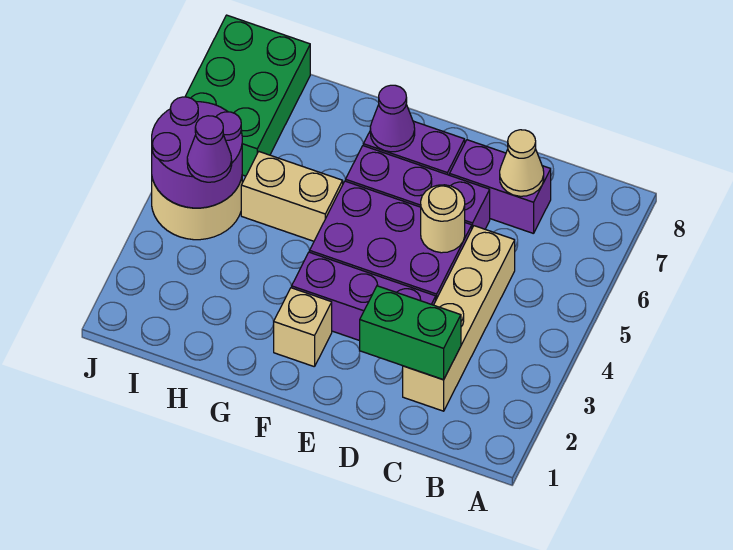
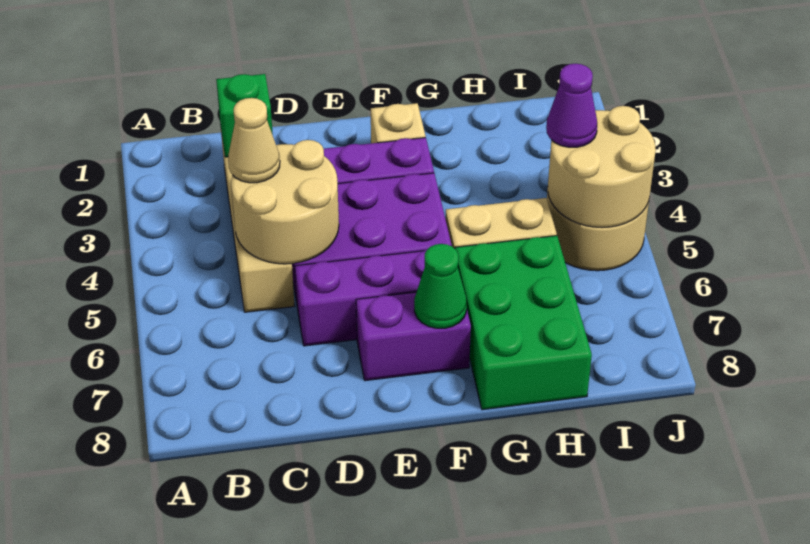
green brick C2:D2 level 2 -> green brick C2 level 2
purple brick C7:D7 level 1 -> none
tan cone C7 level 2 -> tan cone C4 level 3
tan round brick D5 level 2 -> tan round brick C4:D5 level 2
purple cone F7 level 2 -> green cone F7 level 2
purple round brick I4:J5 level 2 -> tan round brick I4:J5 level 2
green brick I6:J8 level 1 -> green brick G6:H8 level 1

